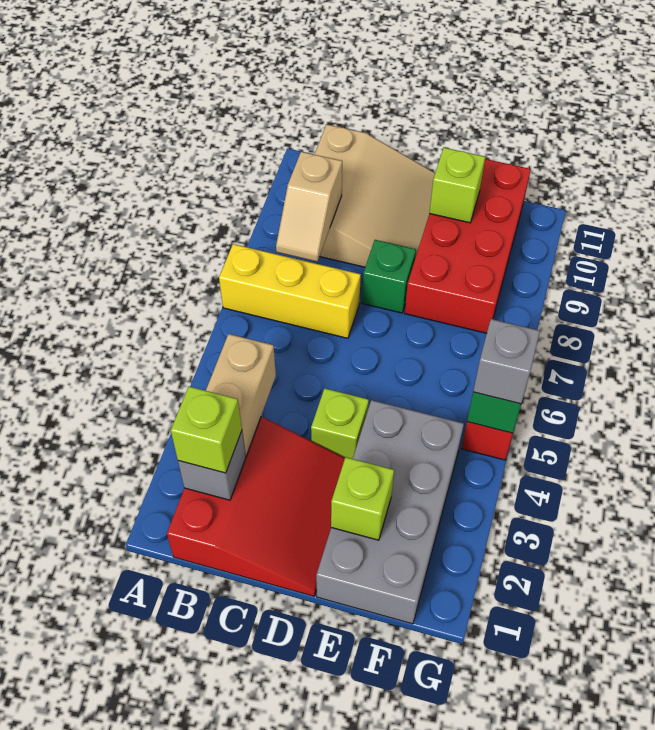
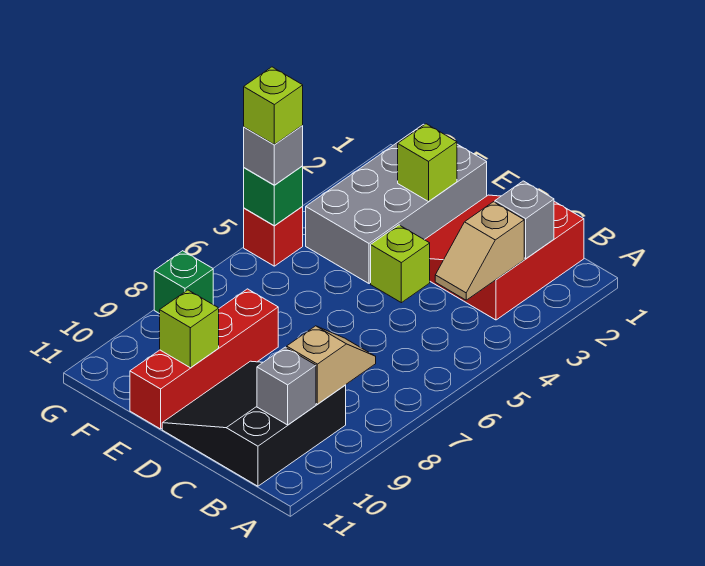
yellow brick A7:C7 level 1 -> none
lime brick B2 level 3 -> lime brick G5 level 4
tan brick B3:B4 level 2 -> tan slope B3:B4 level 2 top 3
tan slope B9:D11 level 1 top B -> black slope B9:D11 level 1 top B
none -> grey brick B10 level 2
green brick D8 level 1 -> green brick G8 level 1
red brick E8:F11 level 1 -> red brick E8:E11 level 1

